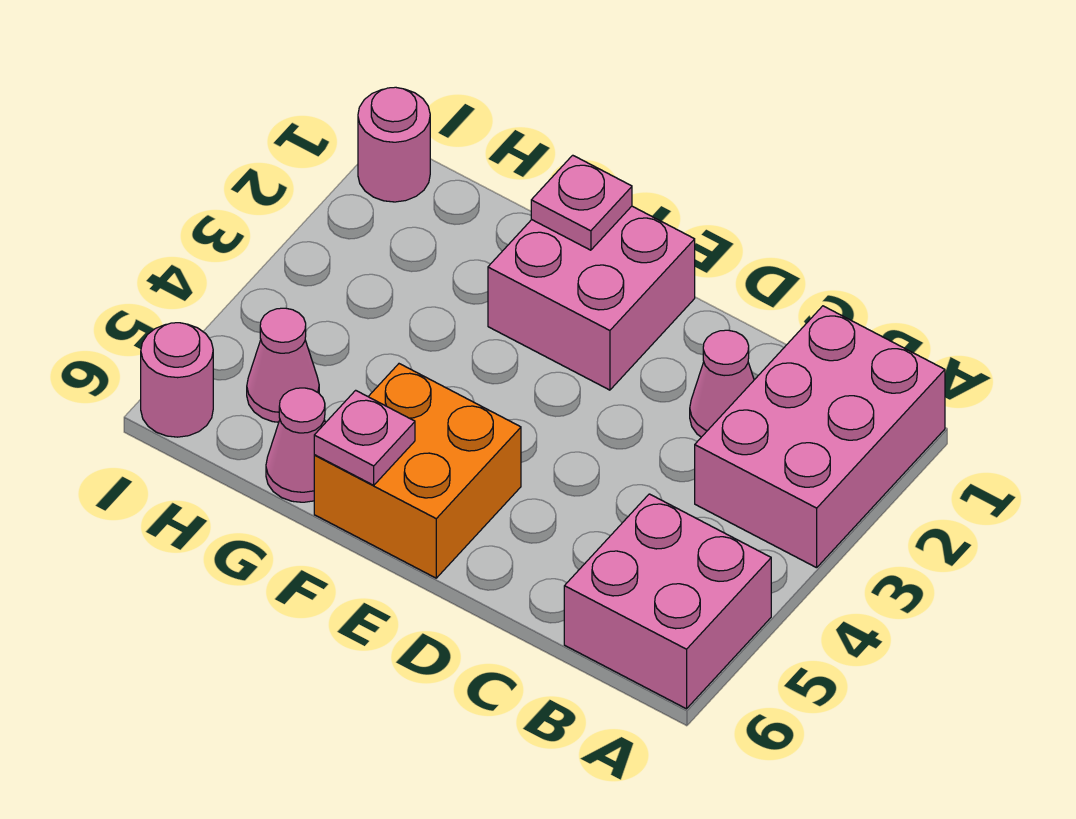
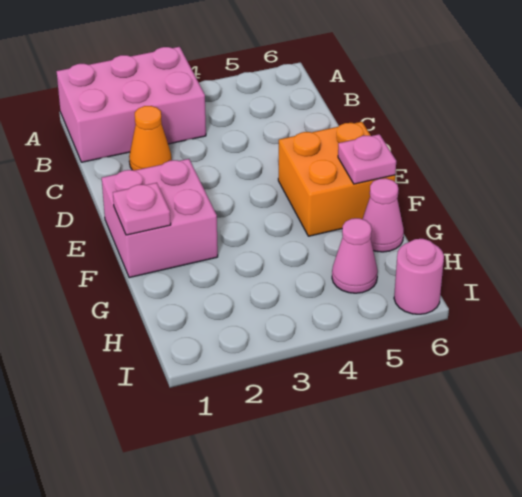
pink brick A5:B6 level 1 -> none
pink cone C2 level 1 -> orange cone C2 level 1
pink round brick I1 level 1 -> none

